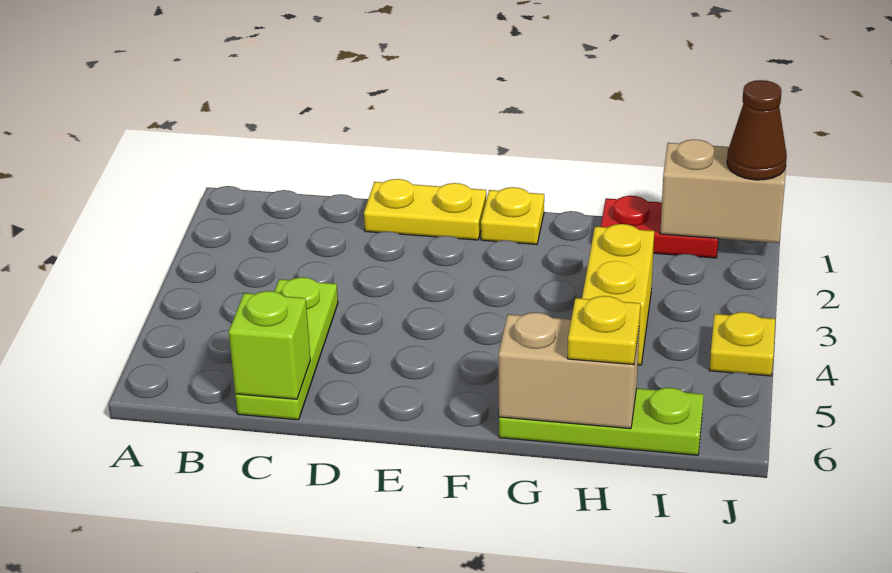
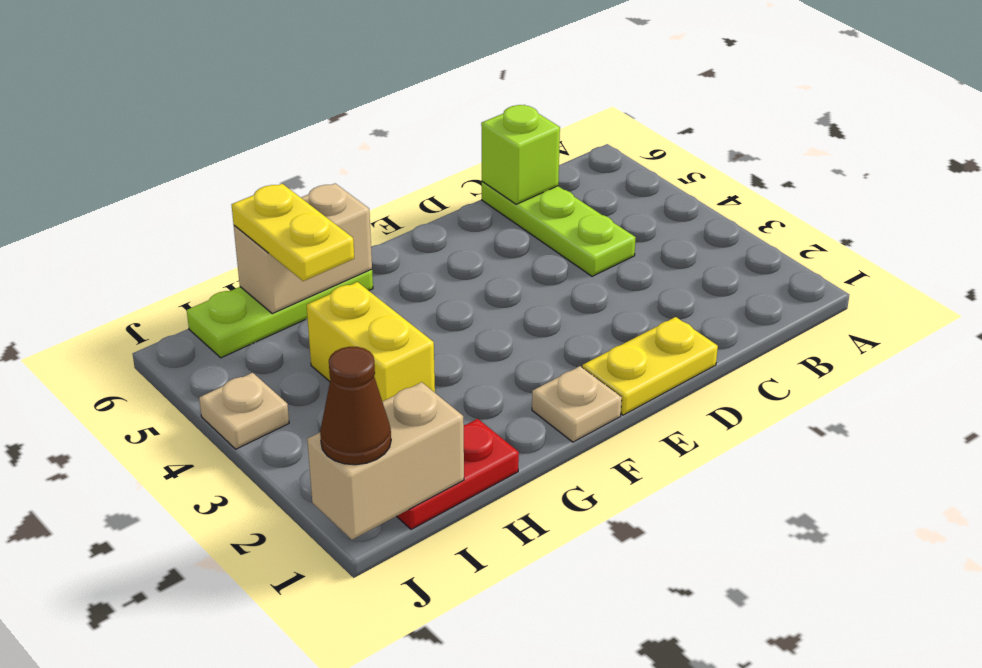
yellow plate F1 level 1 -> tan plate F1 level 1
yellow plate H6 level 3 -> yellow plate H5:H6 level 3
yellow plate J4 level 1 -> tan plate J4 level 1

